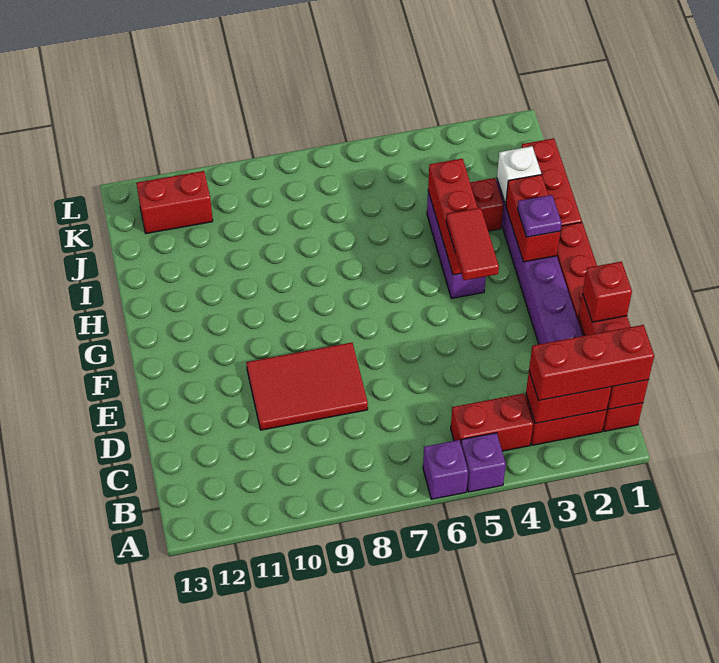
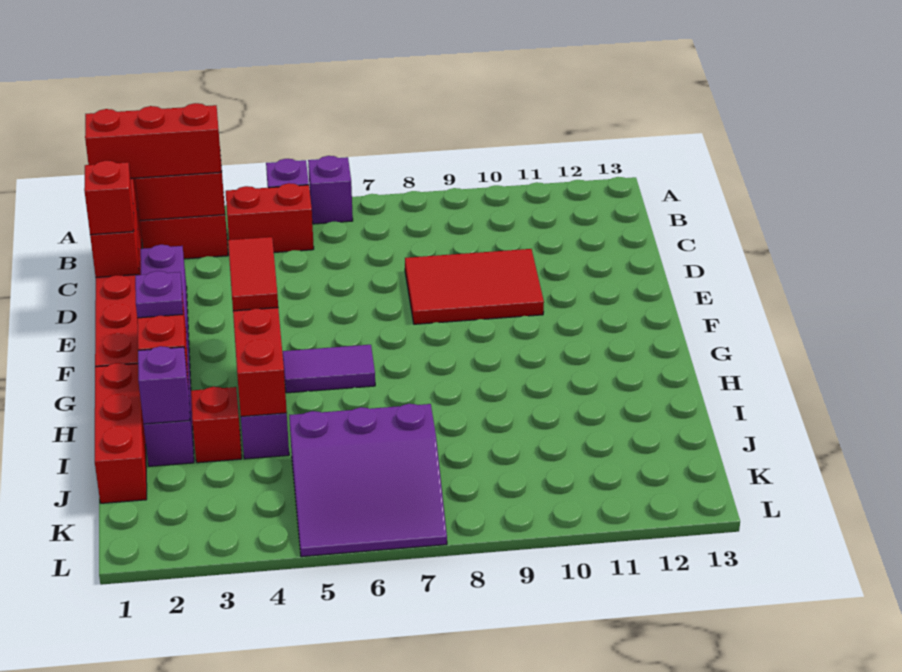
none -> purple tile G5:G6 level 1
white brick I2 level 2 -> purple brick I2 level 2
none -> purple slope J5:L7 level 1 top J
red brick K11:K12 level 1 -> none

